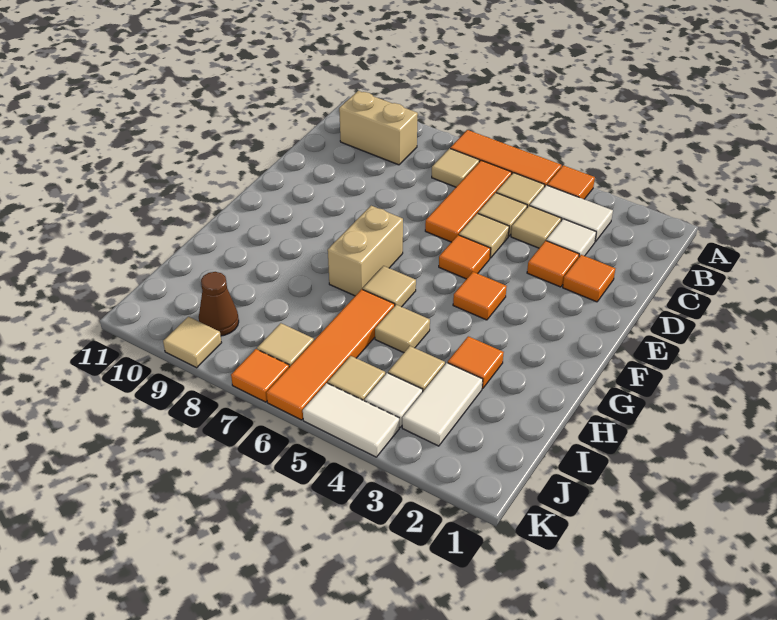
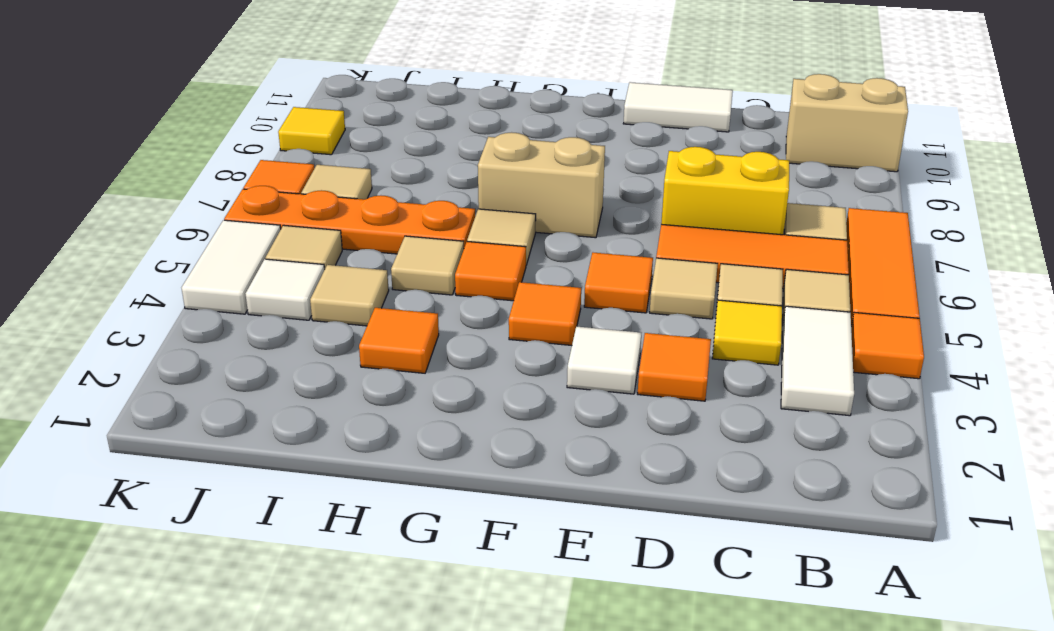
tan brick B9:B10 level 1 -> tan brick A10:B10 level 1
white tile C3 level 1 -> white tile E3 level 1
tan tile C4 level 1 -> yellow tile C4 level 1
none -> yellow brick C7:D7 level 1
orange tile D2 level 1 -> orange tile G5 level 1
orange tile H6:K6 level 1 -> orange plate H6:K6 level 1
white tile I3:J3 level 1 -> white tile D11:E11 level 1
brown cone J9 level 1 -> none
tan tile K9 level 1 -> yellow tile K9 level 1

